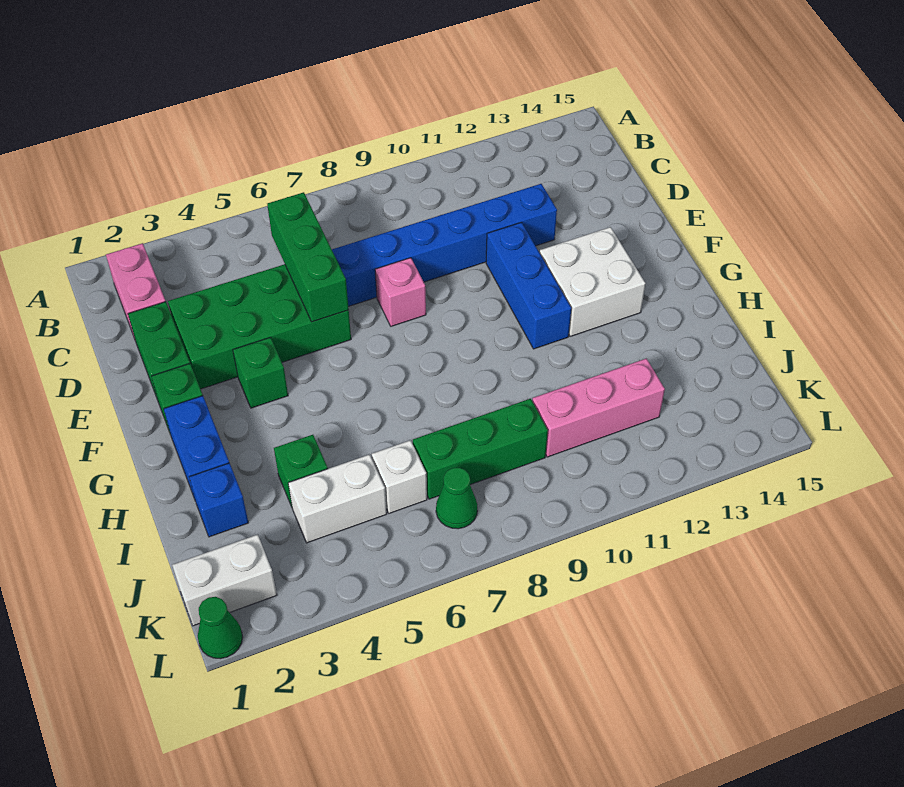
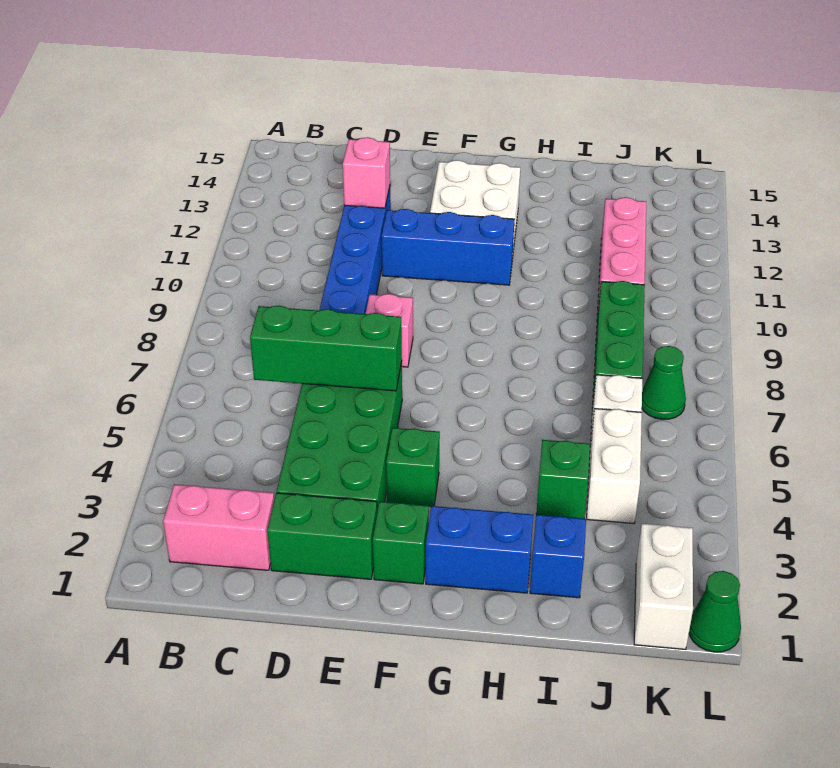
none -> pink brick D12 level 2

